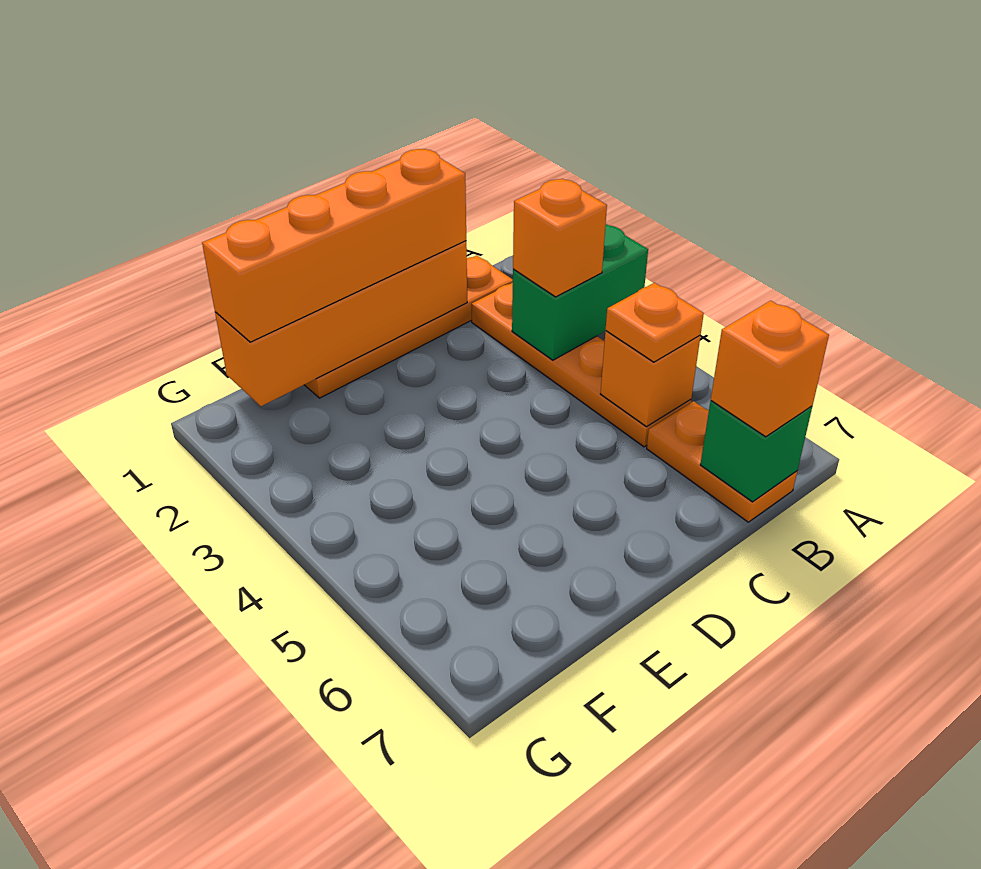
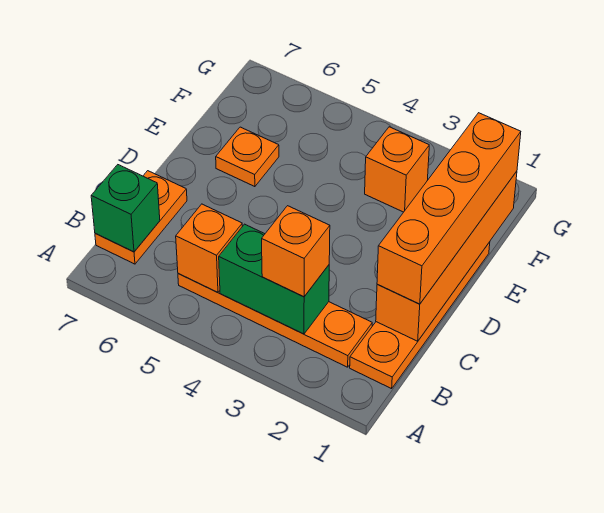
green brick A3:B3 level 2 -> green brick B3:B4 level 2
orange plate B5 level 3 -> orange plate E6 level 1
orange plate B6:B7 level 1 -> orange plate B7:C7 level 1
orange brick B7 level 3 -> orange brick F3 level 1

